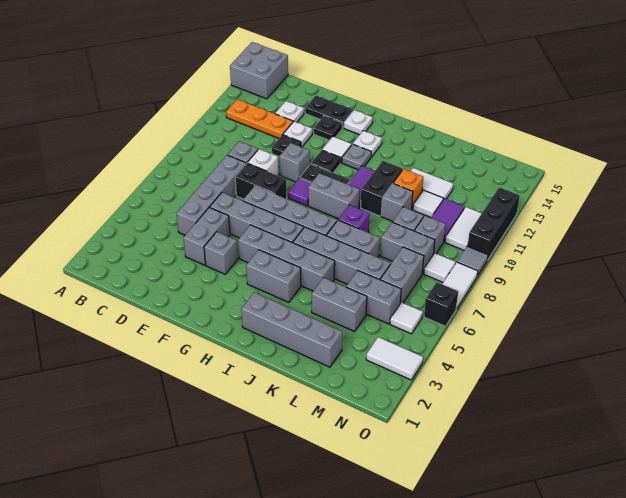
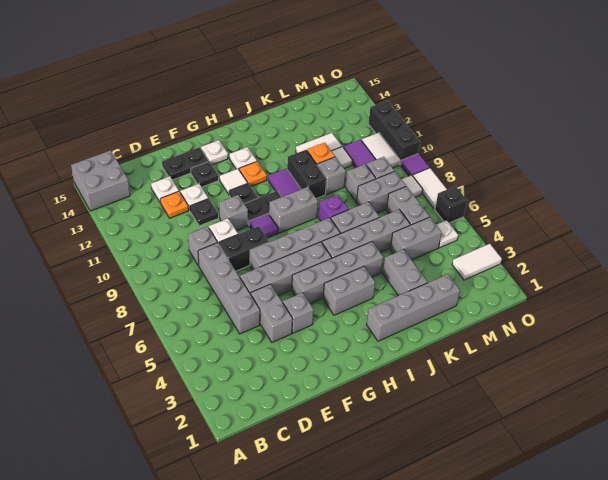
orange plate B12:D12 level 1 -> orange plate D12 level 1
grey plate H12 level 1 -> orange plate H12 level 1
grey brick K4:L4 level 1 -> grey brick K3:K4 level 1
white tile N5 level 1 -> white plate N5 level 1
grey tile O9 level 1 -> purple tile O9 level 1

